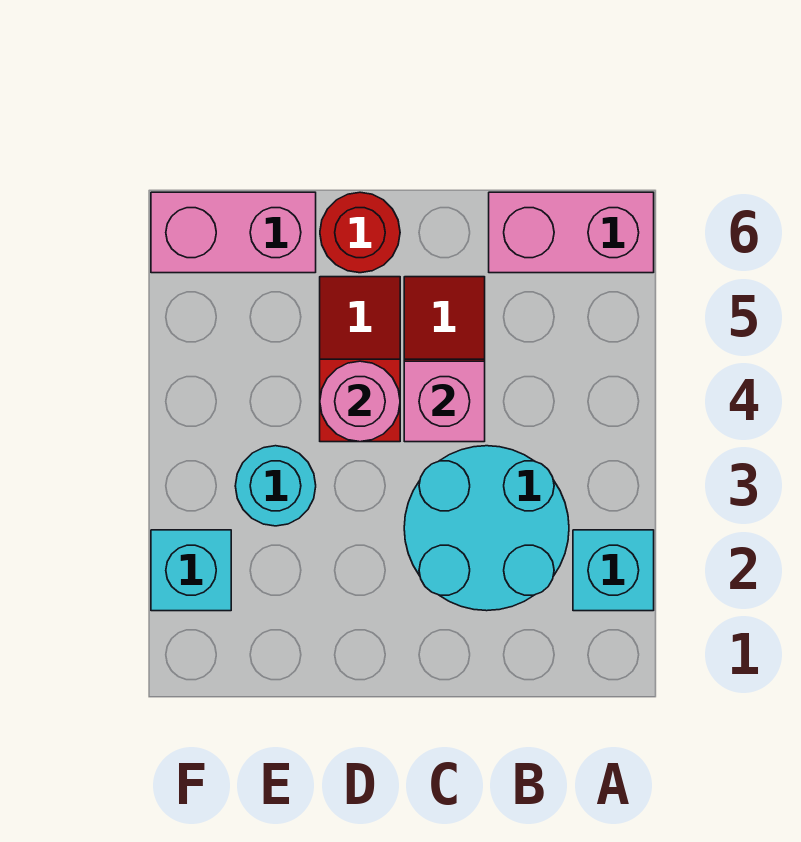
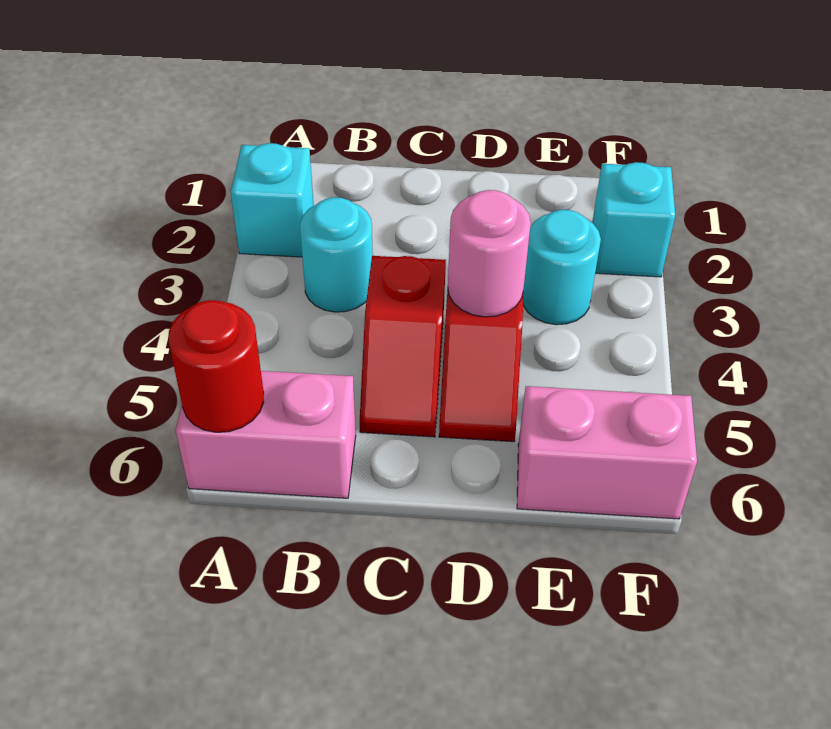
cyan round brick B2:C3 level 1 -> cyan round brick B3 level 1
pink brick C4 level 2 -> none
red round brick D6 level 1 -> red round brick A6 level 2

